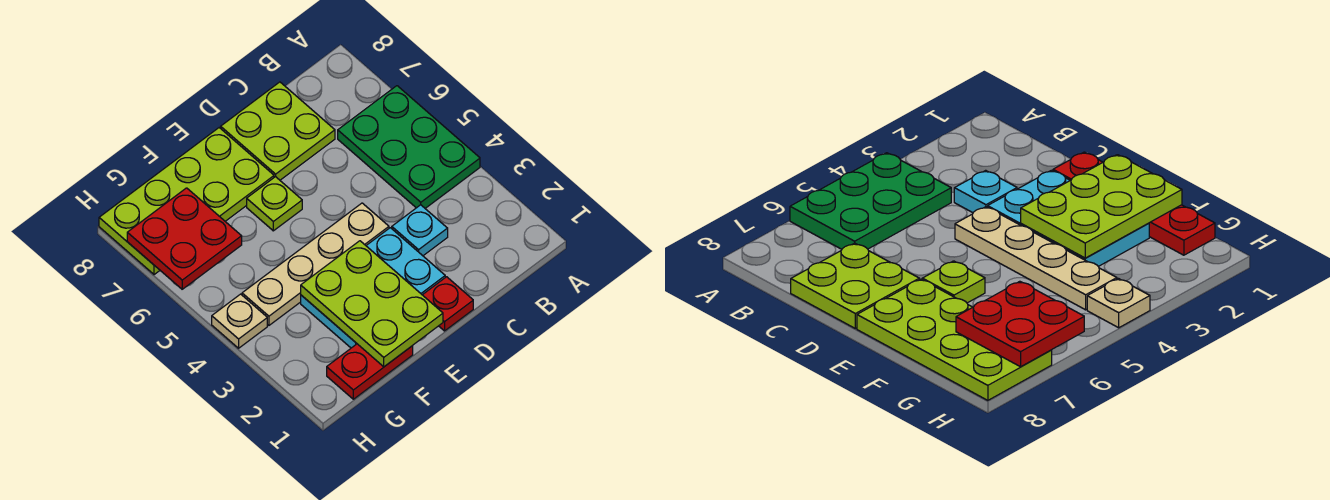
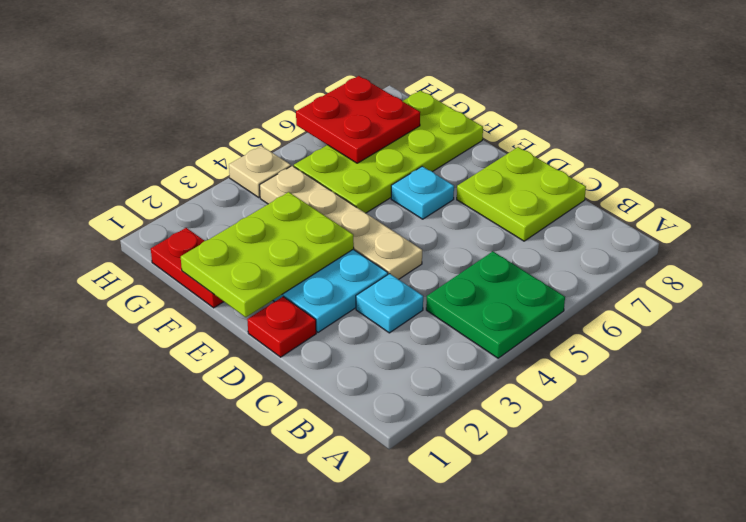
green plate A4:B6 level 1 -> green plate A4:B5 level 1
lime plate E6 level 1 -> cyan plate E6 level 1
lime plate E7:H8 level 1 -> lime plate F5:G8 level 1

